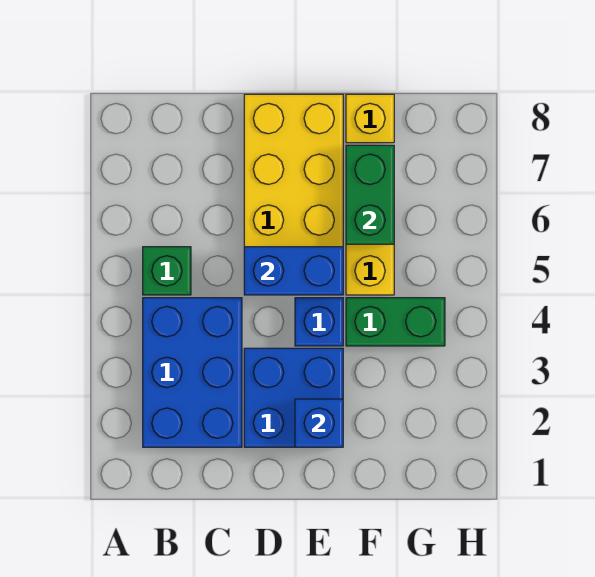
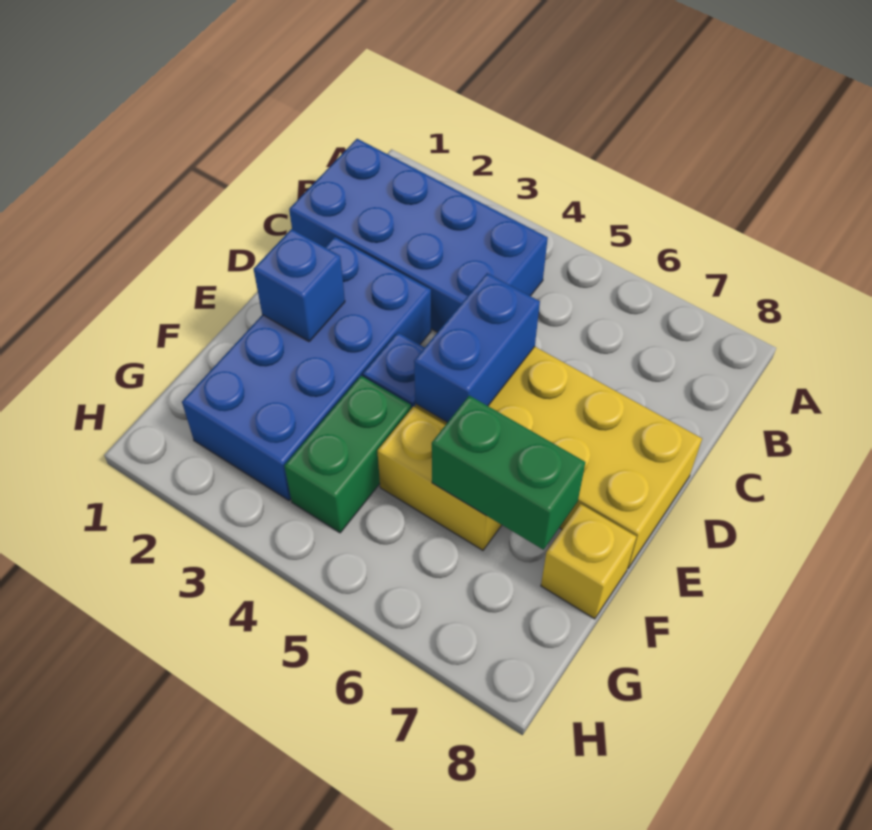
blue brick B2:C4 level 1 -> blue brick B1:C4 level 1
green brick B5 level 1 -> none
blue brick D2:E3 level 1 -> blue brick D2:G3 level 1

